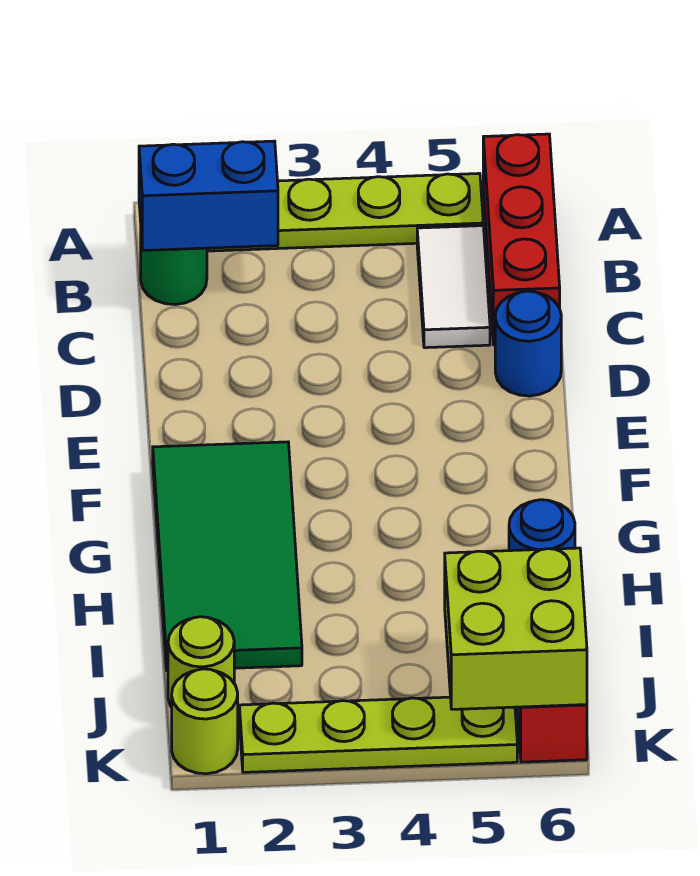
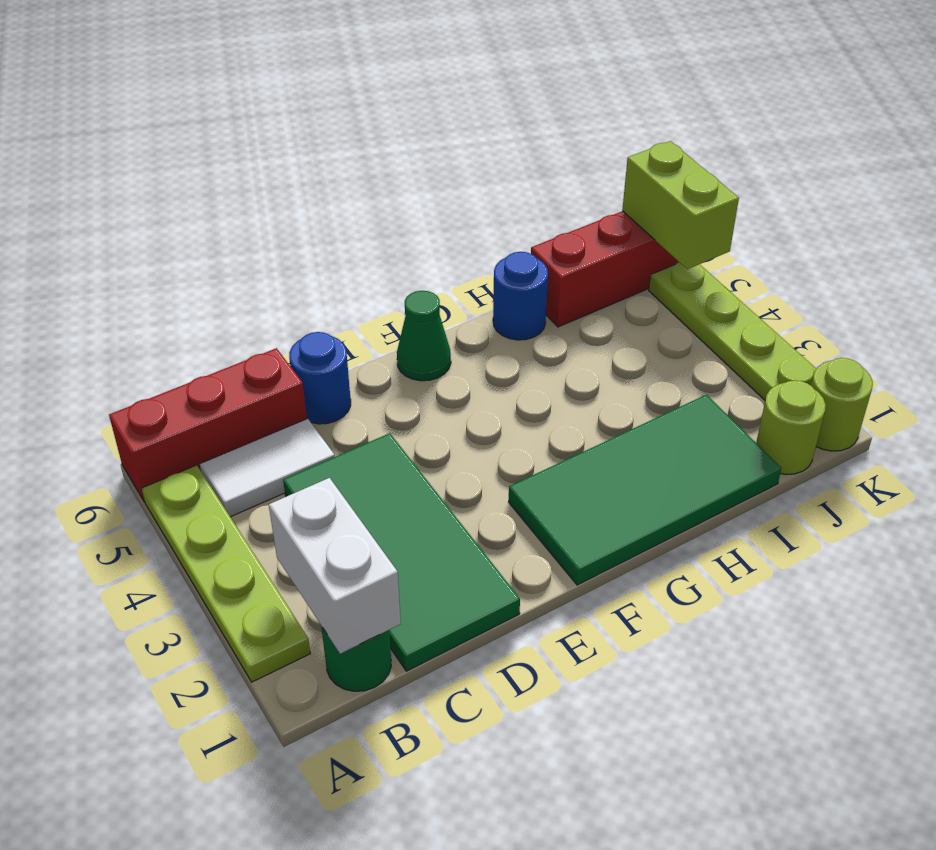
blue brick B1:B2 level 2 -> white brick B1:B2 level 2
none -> green tile C1:D4 level 1
none -> green cone F6 level 1
lime brick J5:K6 level 2 -> lime brick K5:K6 level 2

